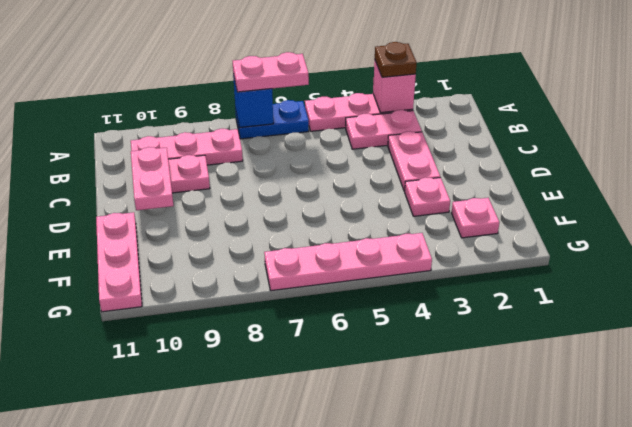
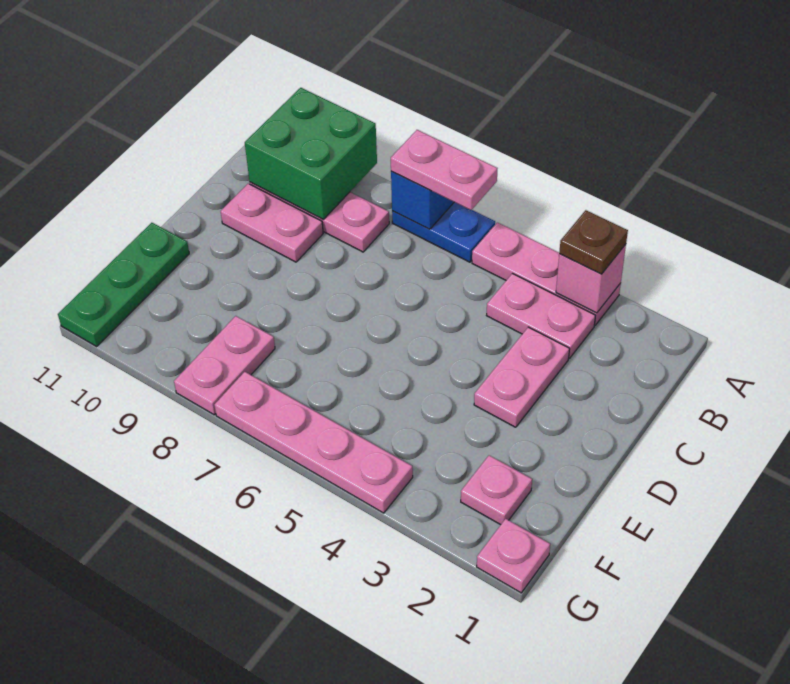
none -> green brick A9:B10 level 2
pink plate C10:D10 level 2 -> pink plate F8:G8 level 1
pink plate E3 level 1 -> pink plate G1 level 1
pink plate E11:G11 level 1 -> green plate E11:G11 level 1

